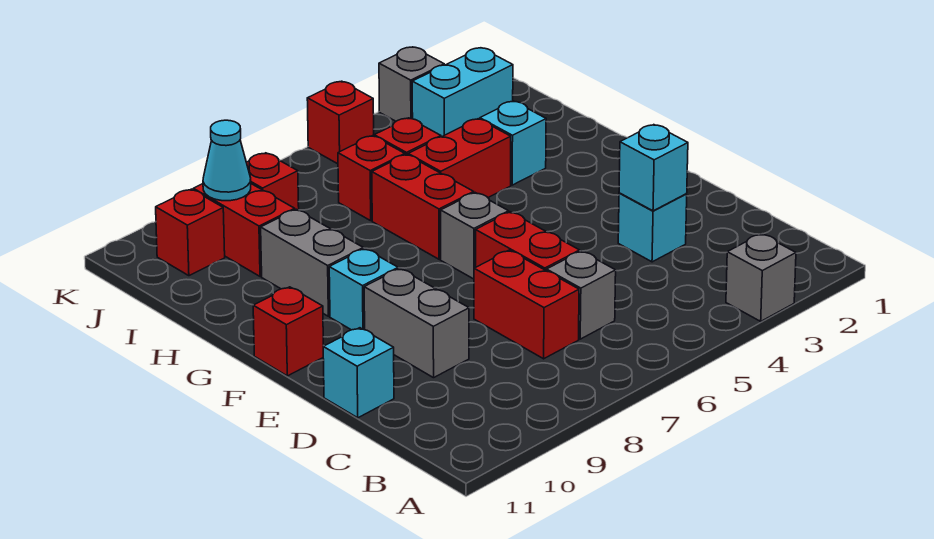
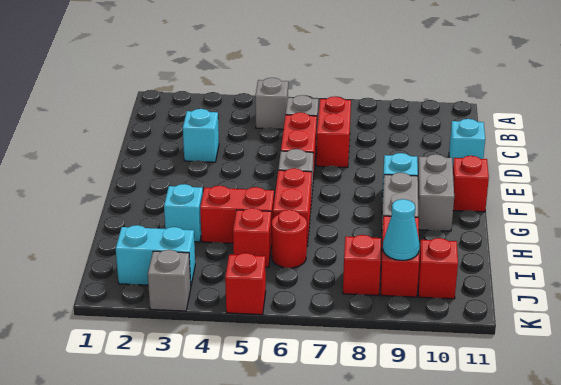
grey brick A3 level 1 -> grey brick B5 level 1
cyan brick D3 level 2 -> none
grey brick D9:E9 level 1 -> grey brick F10:G10 level 1
red brick I6 level 1 -> red round brick I6 level 1

